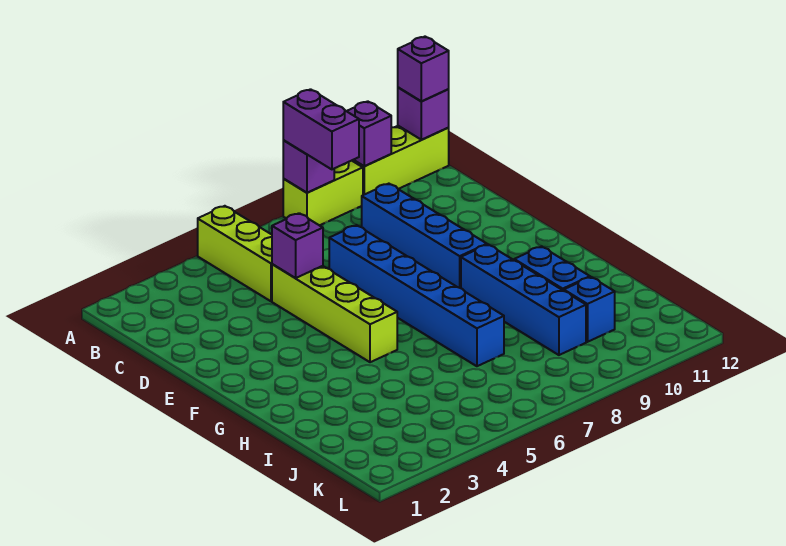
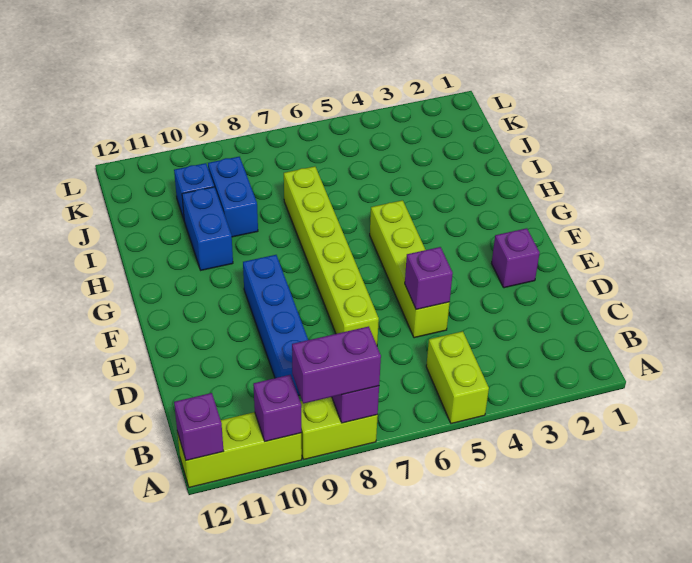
lime brick A5:C5 level 1 -> lime brick A5:B5 level 1
purple brick A8:B8 level 3 -> purple brick A8:A9 level 3
purple brick A12 level 3 -> purple brick E2 level 1
blue brick D7:I7 level 1 -> lime brick D7:I7 level 1
blue brick G9:J9 level 1 -> blue brick I9:J9 level 1

